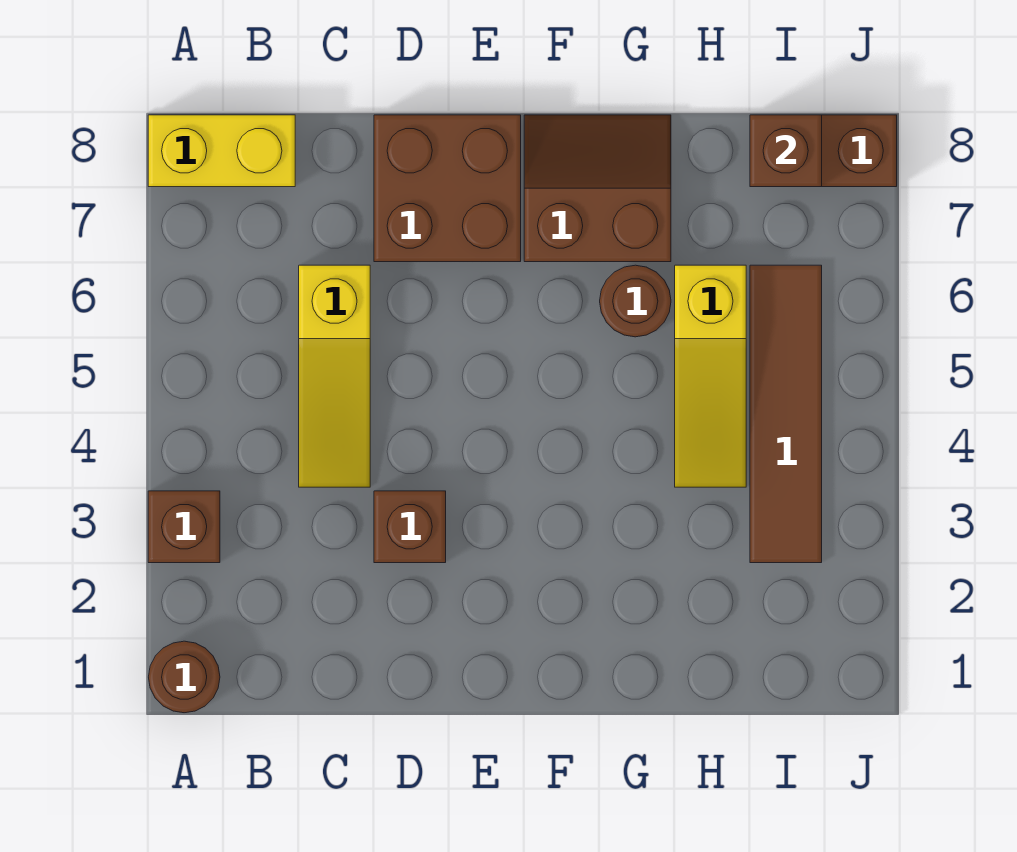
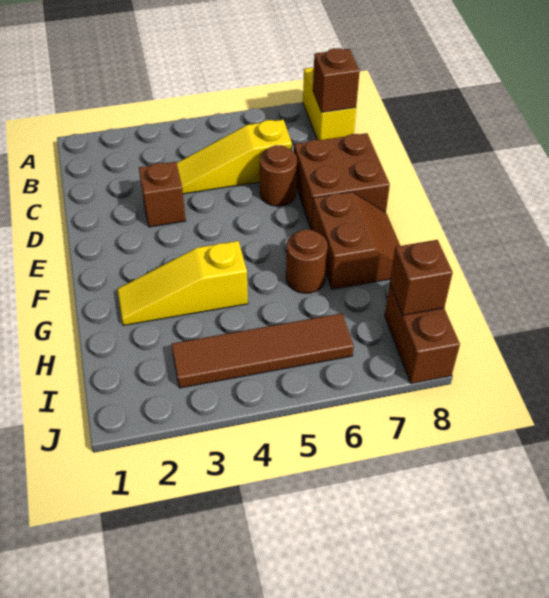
brown round brick A1 level 1 -> brown round brick D6 level 1
brown brick A3 level 1 -> brown brick B8 level 2
yellow slope H4:H6 level 1 top 6 -> yellow slope G2:G4 level 1 top 4

